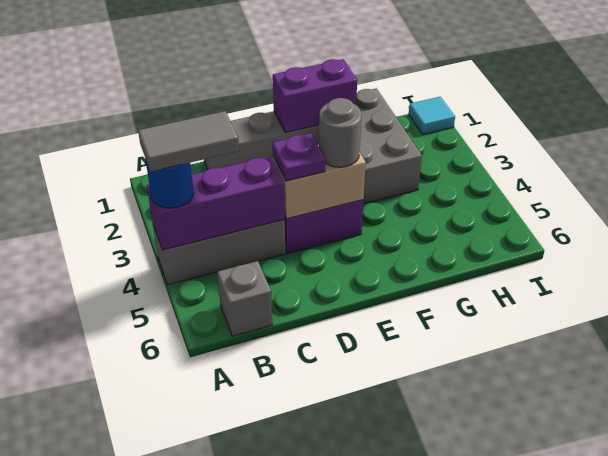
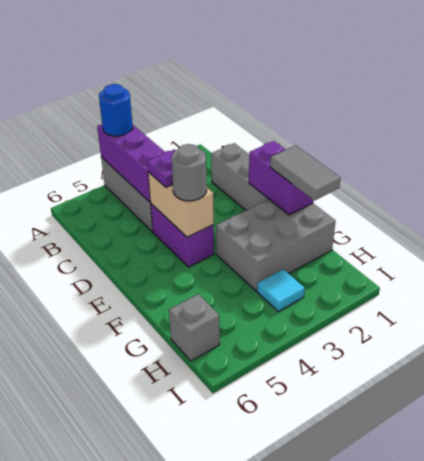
grey tile A4:B4 level 4 -> grey tile F1:G1 level 3
grey brick B6 level 1 -> grey brick H6 level 1
cyan tile I1 level 1 -> cyan tile H3 level 1

